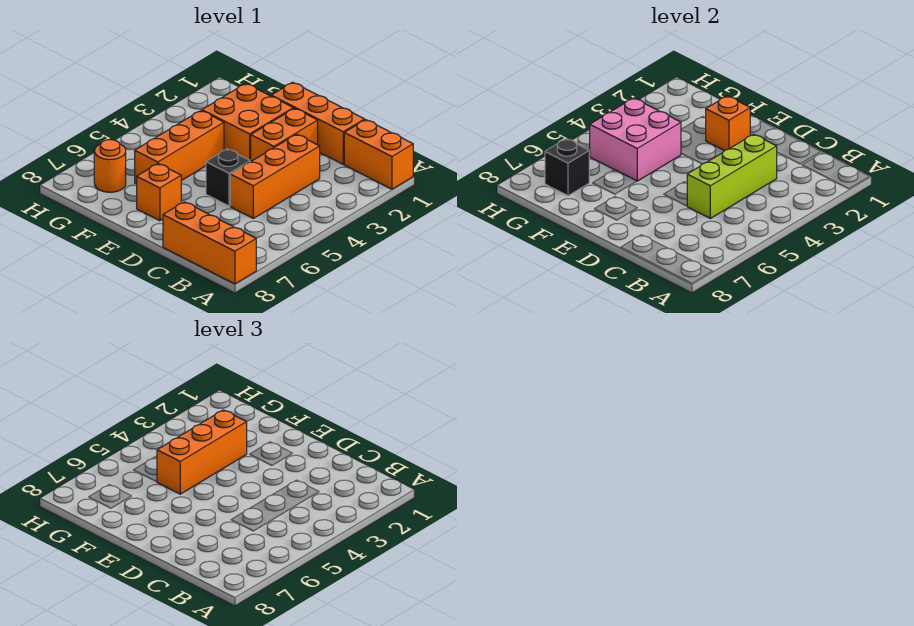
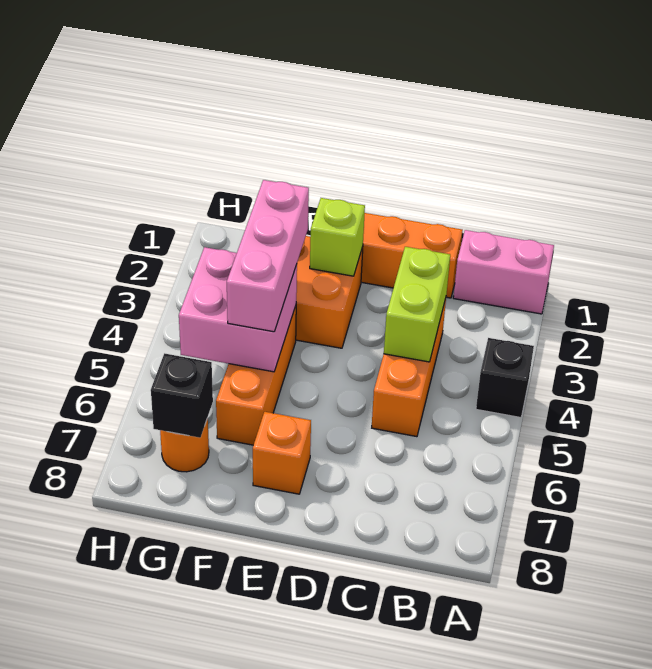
orange brick A1:B1 level 1 -> pink brick A1:B1 level 1
orange brick A8:C8 level 1 -> none
lime brick C3:C5 level 2 -> lime brick C3:C4 level 2
orange brick D2:D3 level 1 -> none
black brick D5 level 1 -> black brick A4 level 1
orange brick E2 level 2 -> lime brick E2 level 2
orange brick F3:F5 level 3 -> pink brick F3:F5 level 3

